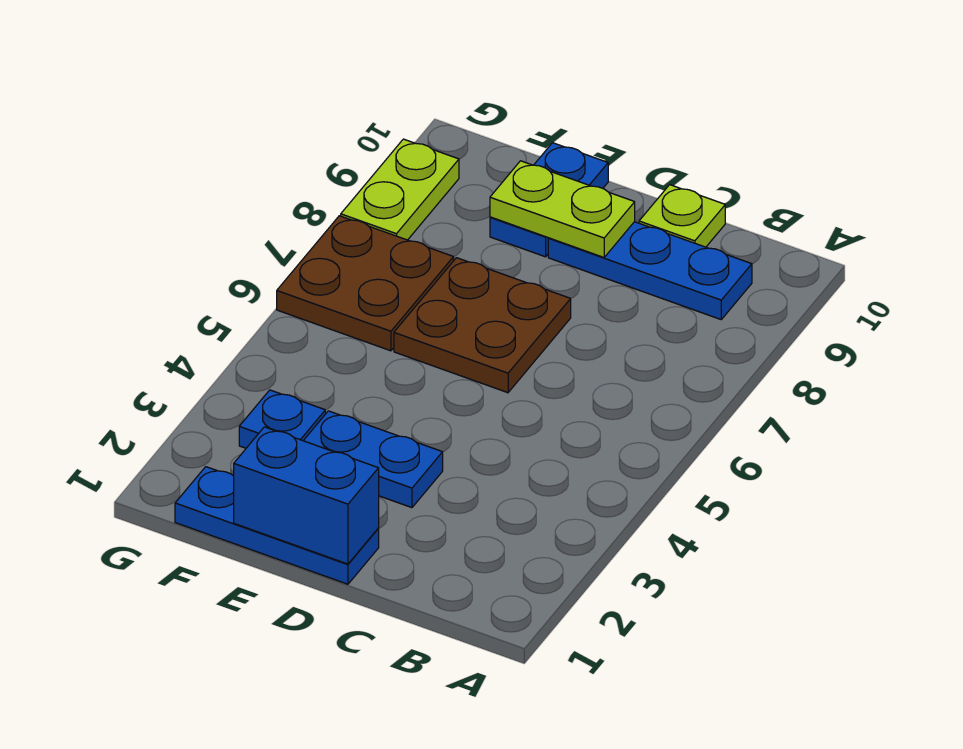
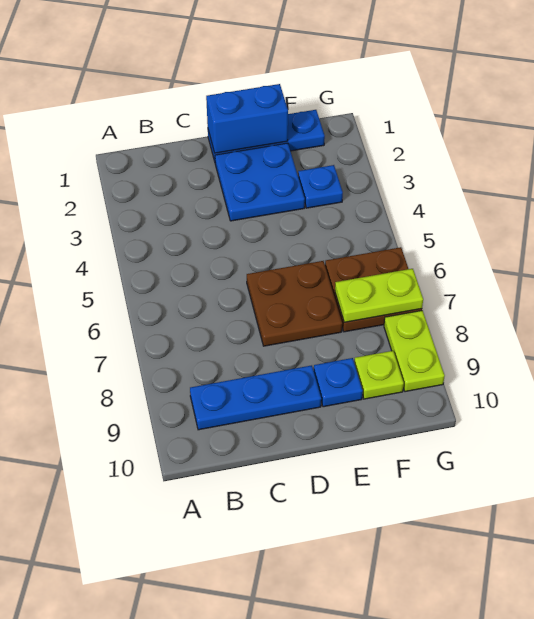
lime plate C10 level 1 -> lime plate F9 level 1
blue plate D3:E3 level 1 -> blue plate D2:E3 level 1
lime plate D9:E9 level 2 -> lime plate F7:G7 level 2
blue plate E9:E10 level 1 -> blue plate E9 level 1

